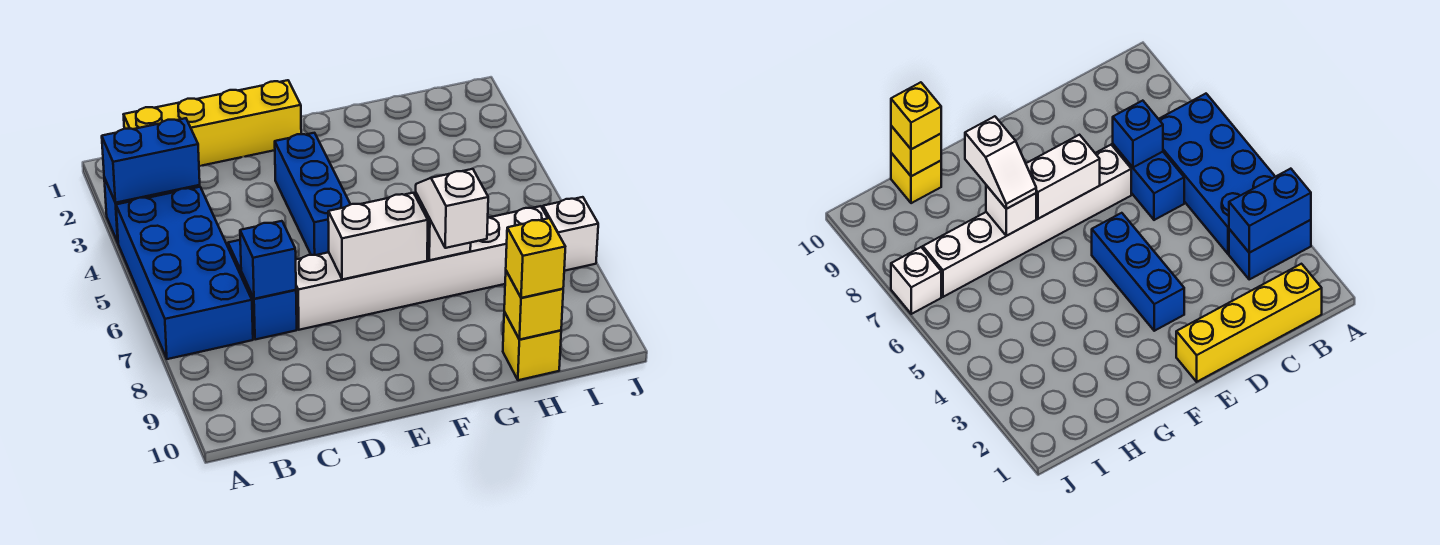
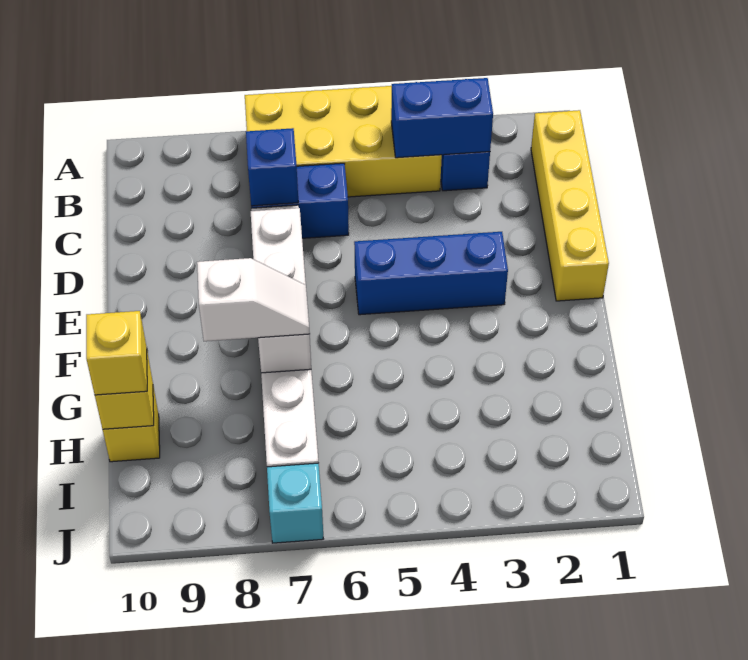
blue brick A3:B3 level 2 -> blue brick B3:B4 level 2
blue brick A4:B7 level 1 -> yellow brick A4:B7 level 1
white brick J7 level 1 -> cyan brick J7 level 1

